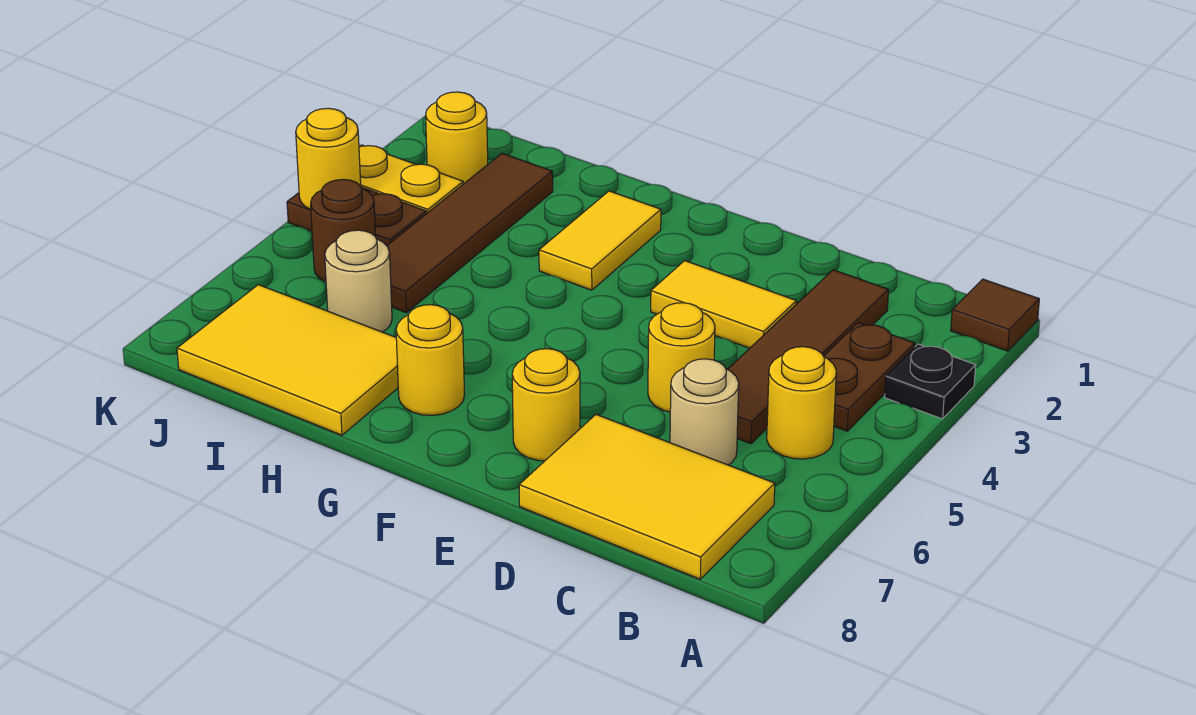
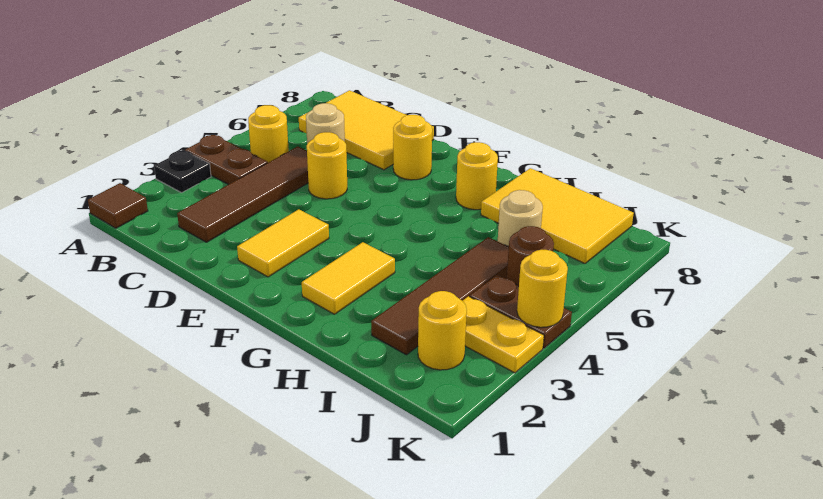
brown plate B3:B4 level 1 -> brown plate A4:B4 level 1
yellow tile D3:E3 level 1 -> yellow tile E2:E3 level 1

